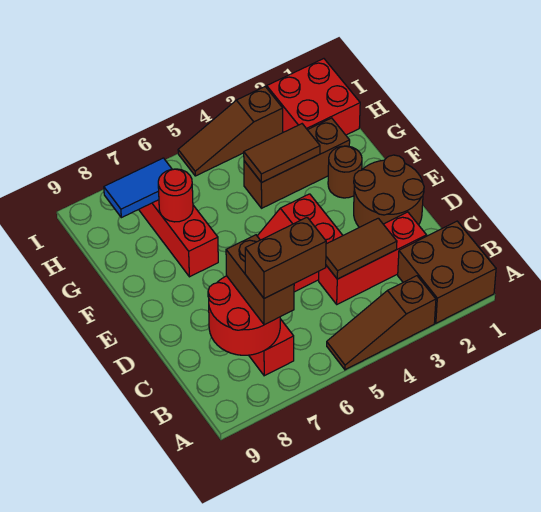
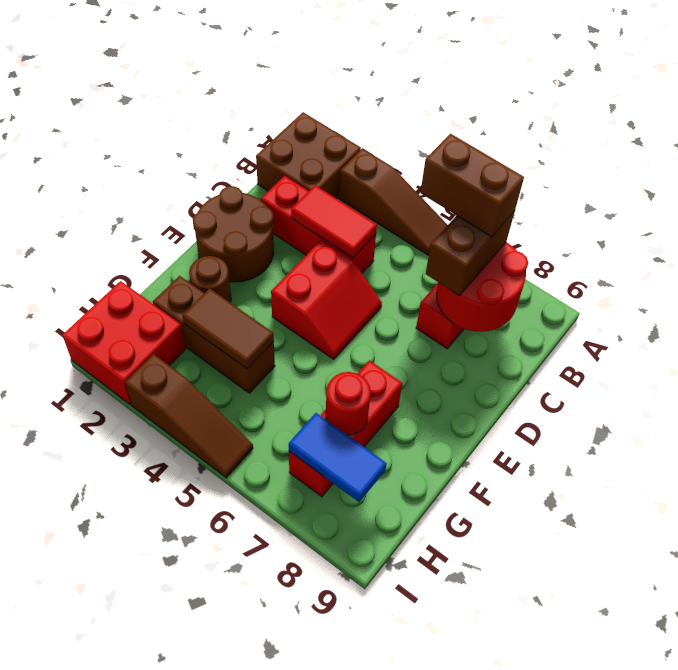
brown tile C3:C4 level 2 -> red tile C3:C4 level 2

